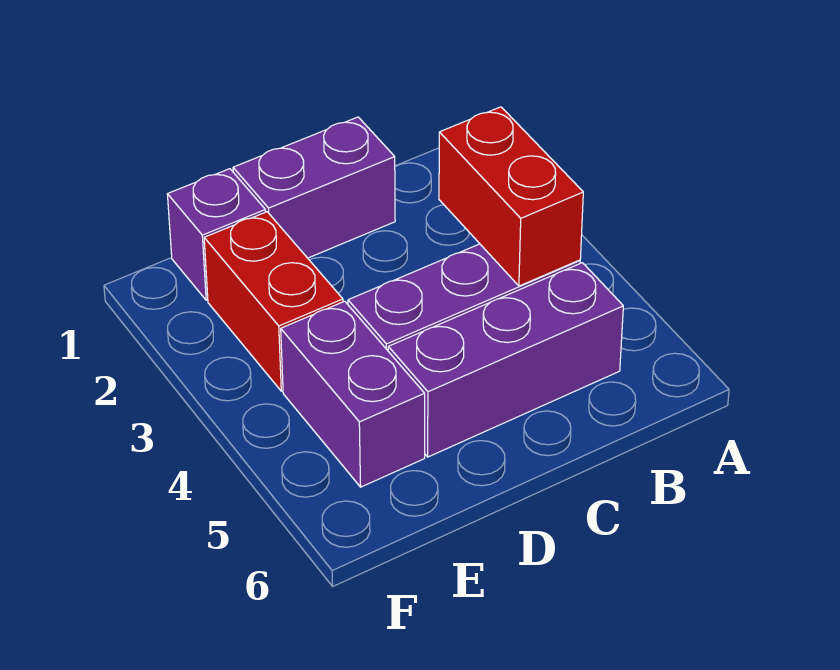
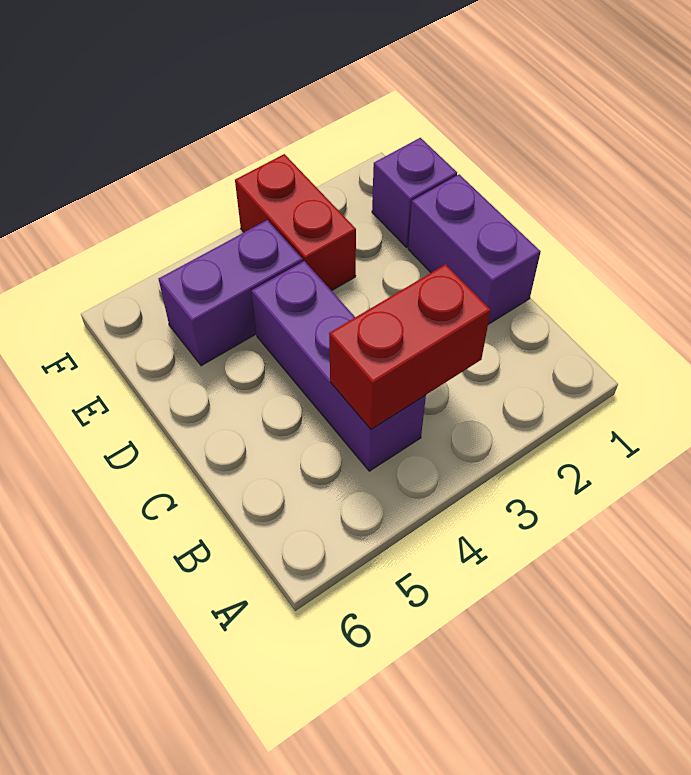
purple brick B5:D5 level 1 -> none
red brick E2:E3 level 1 -> red brick E3:F3 level 1

